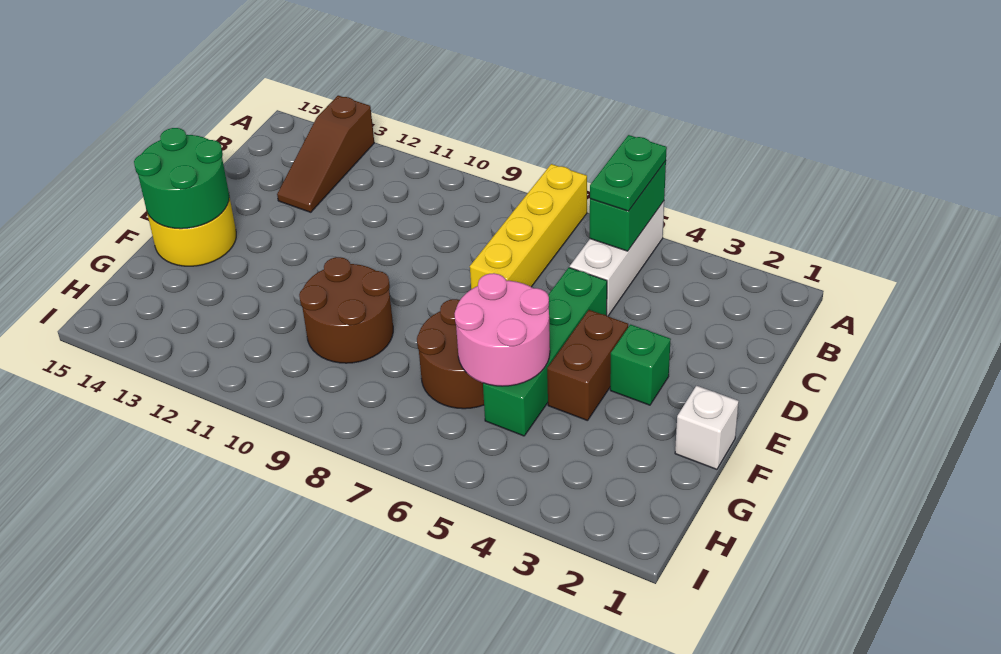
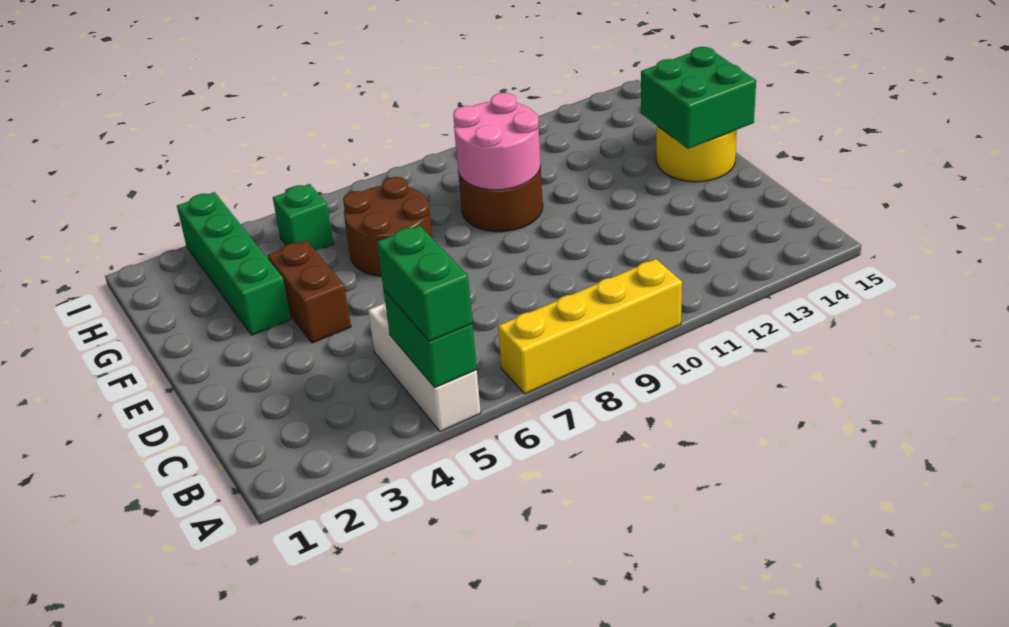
green plate A5:B5 level 3 -> green brick A5:B5 level 3
yellow brick A7:D7 level 1 -> yellow brick A7:A10 level 1
brown slope A13:C13 level 1 top A -> none
green brick D5:G5 level 1 -> green brick F3:I3 level 1
green brick E3 level 1 -> green brick H5 level 1
green round brick E14:F15 level 2 -> green brick E14:F15 level 2
white brick F1 level 1 -> none
pink round brick F5:G6 level 2 -> pink round brick F9:G10 level 2

